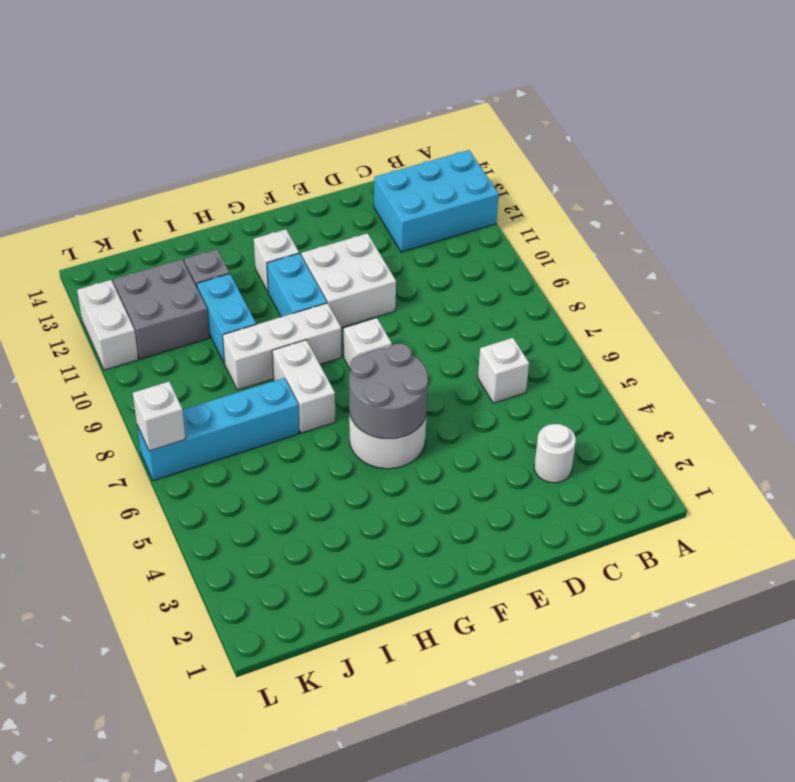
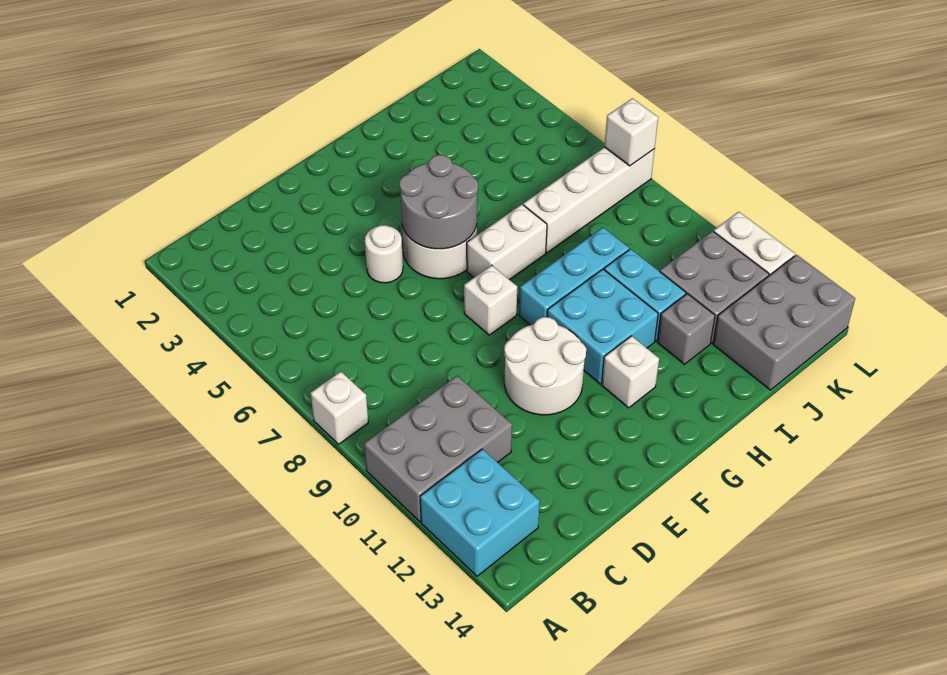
none -> grey brick A10:C11 level 1
cyan brick A12:C13 level 1 -> cyan brick A12:B13 level 1
white round brick C3 level 1 -> white round brick E5 level 1
white brick C6 level 1 -> white brick A8 level 1
white brick E10:F11 level 1 -> white round brick E10:F11 level 1
white brick G9:I9 level 1 -> cyan brick G9:I9 level 1
cyan brick G10:G11 level 1 -> cyan brick G10:H11 level 1
white brick H7:H8 level 1 -> white brick G7:H7 level 1
cyan brick I7:L7 level 1 -> white brick I7:L7 level 1
none -> grey brick J13:L14 level 1

